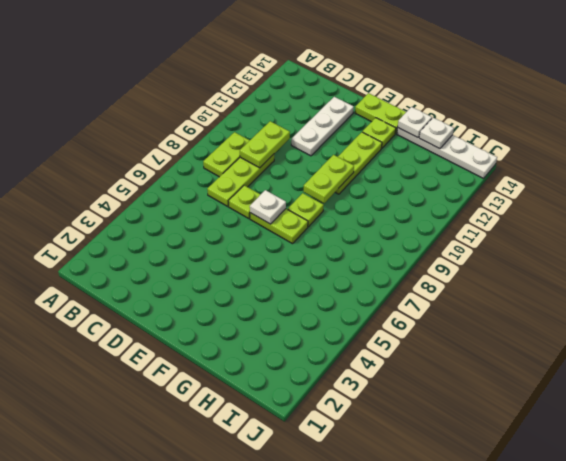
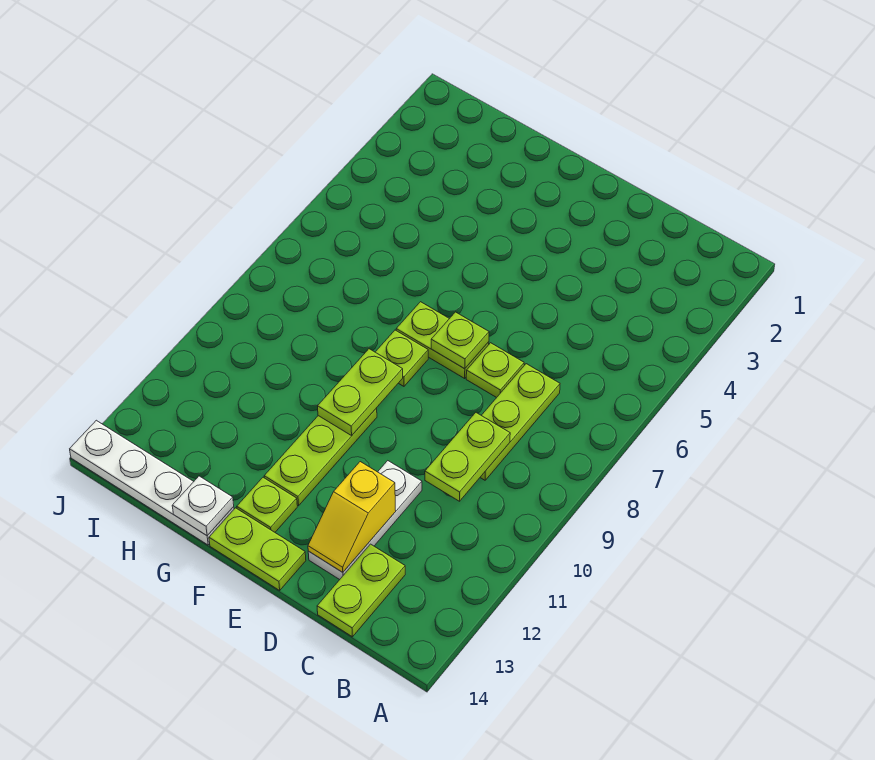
lime plate B8:B9 level 1 -> lime plate C13:C14 level 1
none -> yellow slope D12:D13 level 2 top 12
white plate E7 level 2 -> lime plate E7 level 2
white plate H14 level 2 -> none

